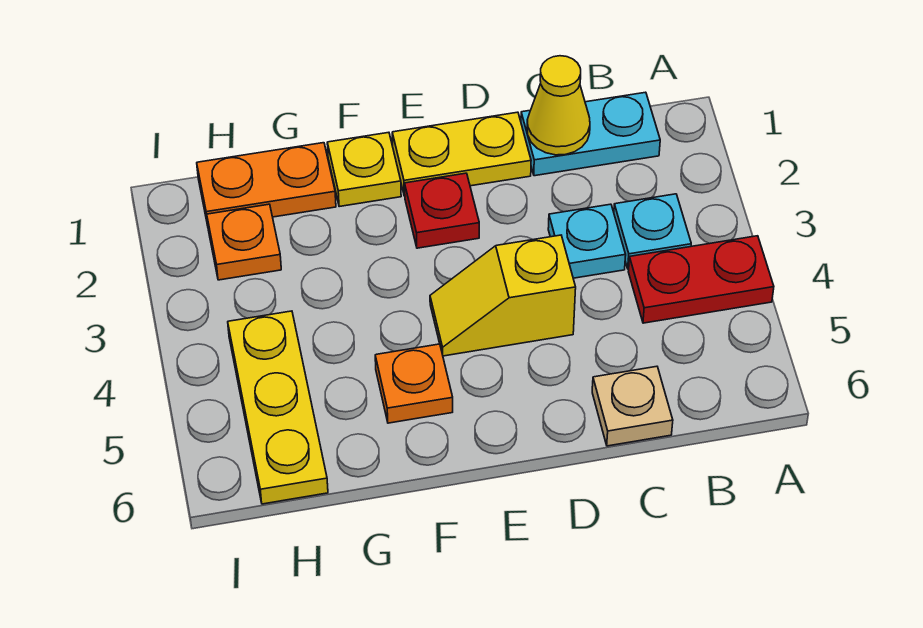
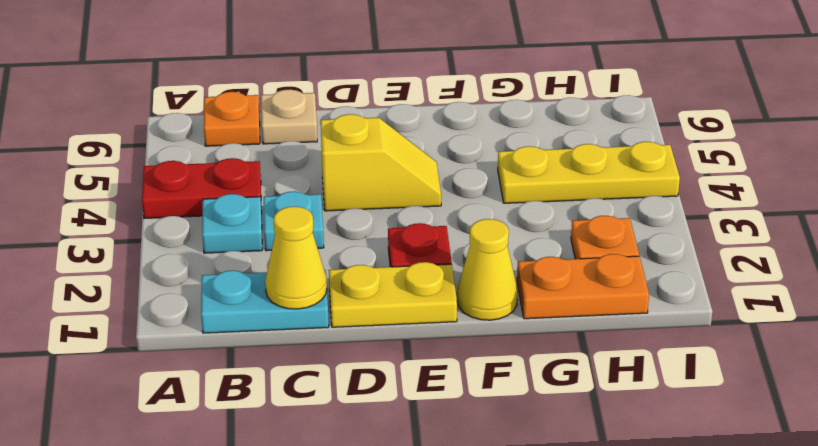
yellow plate F1 level 1 -> yellow cone F1 level 1
orange plate F5 level 1 -> orange plate B6 level 1
yellow plate H4:H6 level 1 -> yellow plate G4:I4 level 1

